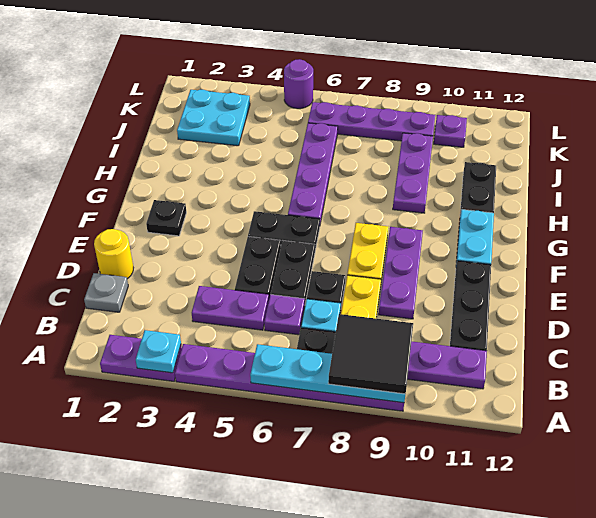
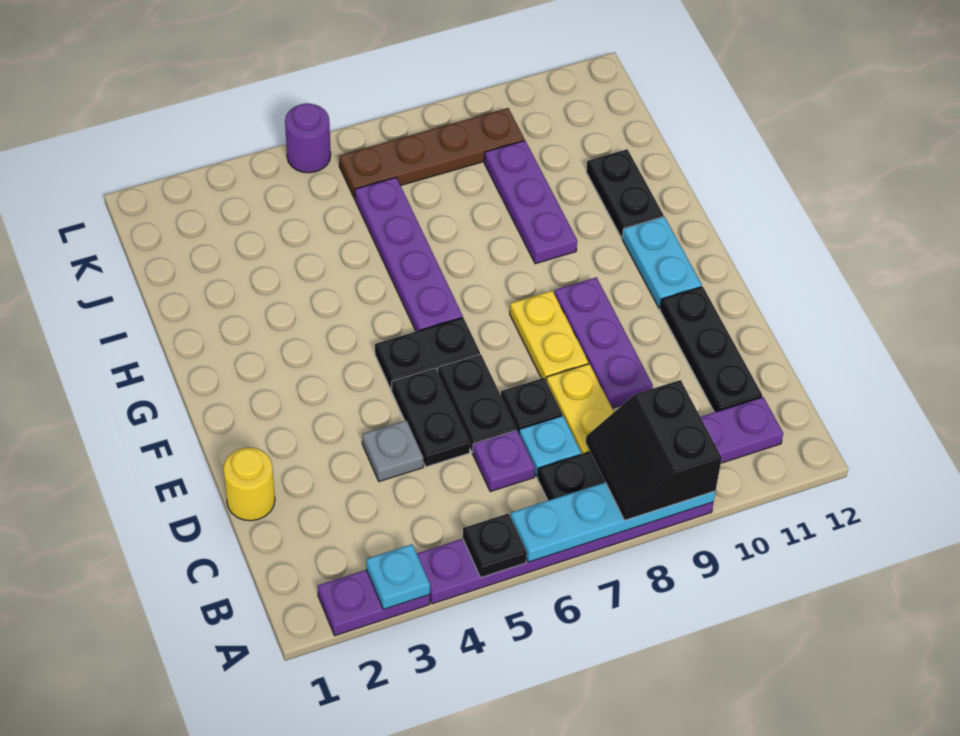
black tile A8:B9 level 3 -> black slope A8:B9 level 3 top 9
grey plate C1 level 1 -> grey plate D4 level 1
purple plate C4:C5 level 1 -> none
black plate F2 level 1 -> black plate A5 level 2
cyan plate J2:K3 level 1 -> none
purple plate K6:K9 level 1 -> brown plate K6:K9 level 1
purple plate K10 level 1 -> none

